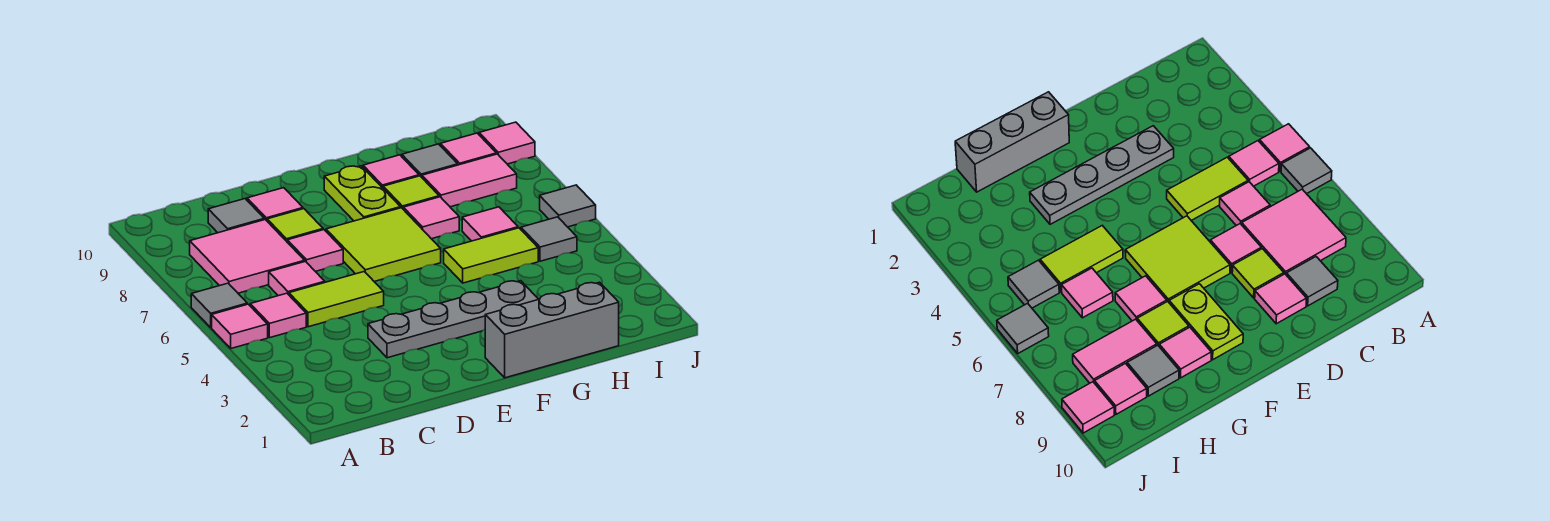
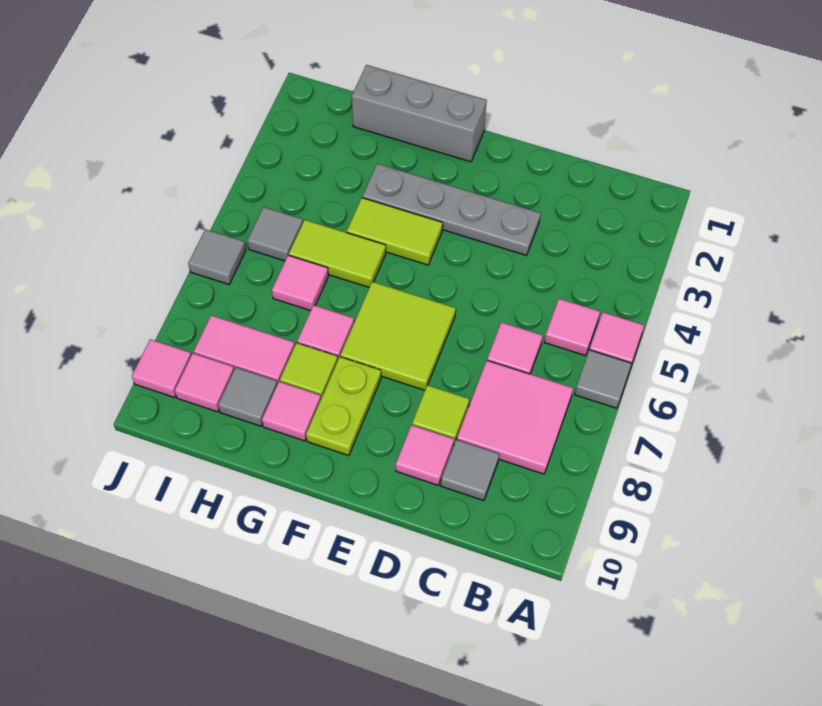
lime tile C5:D5 level 1 -> lime tile F4:G4 level 1
pink tile D7 level 1 -> none

